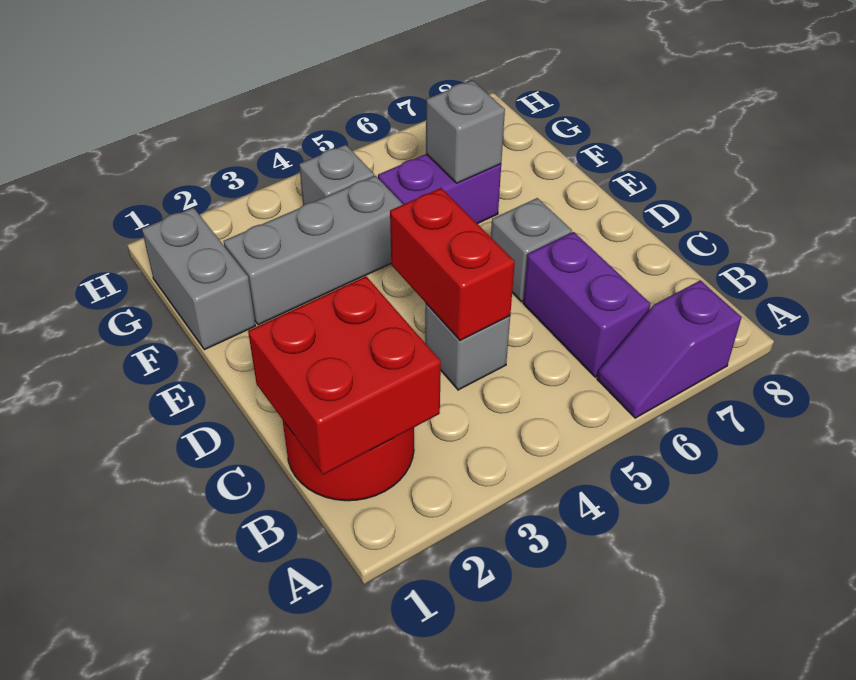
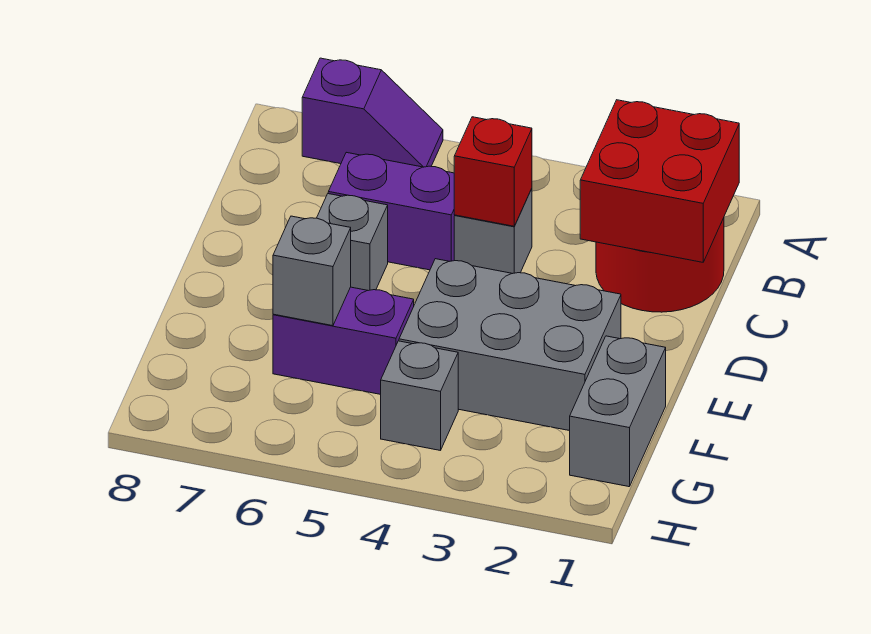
purple brick B6:C6 level 1 -> purple brick C5:C6 level 1
red brick C4:D4 level 2 -> red brick C4 level 2
grey brick F2:F4 level 1 -> grey brick E2:F4 level 1

